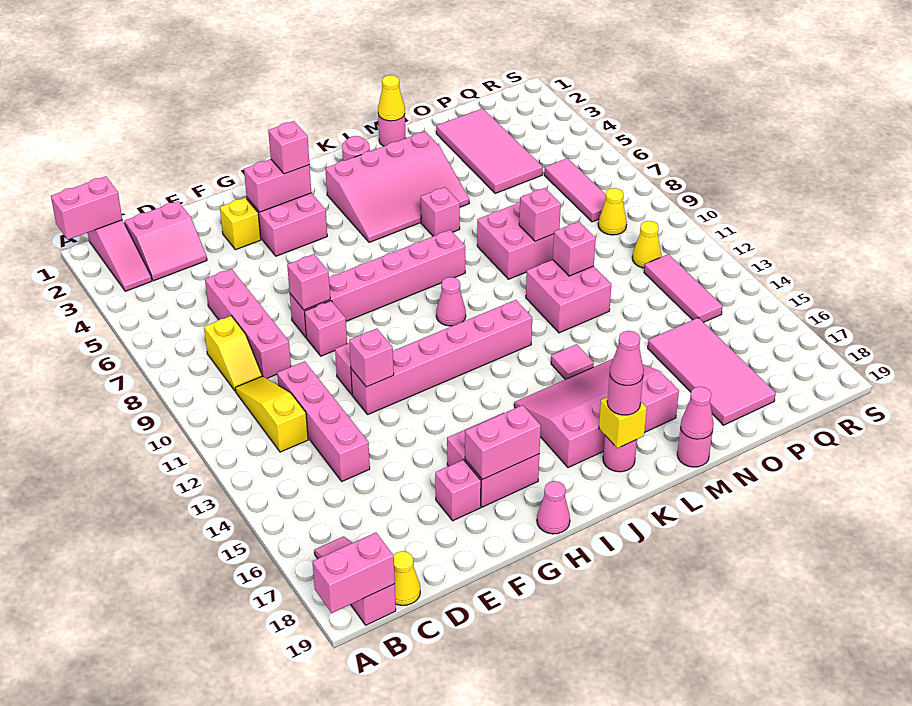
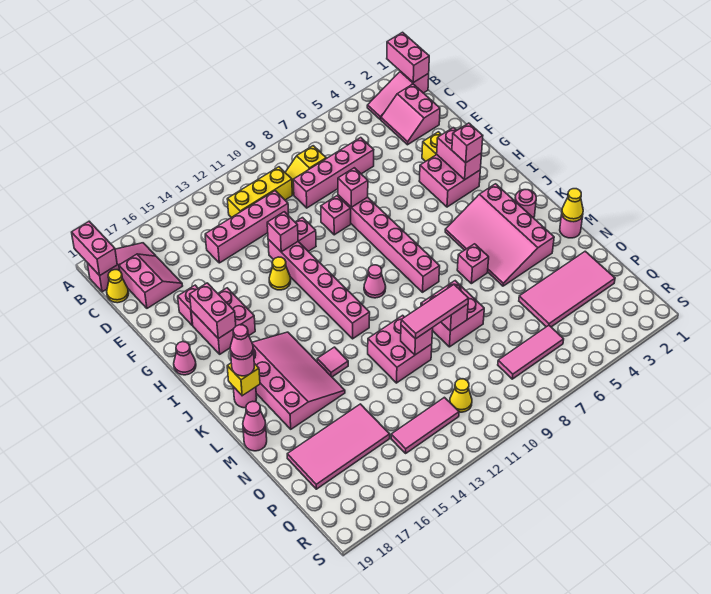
yellow slope C10:C12 level 1 top 12 -> yellow brick C10:C12 level 1
none -> pink slope C17:D18 level 1 top 18
none -> pink tile N9:N11 level 3
yellow cone Q9 level 1 -> yellow cone G13 level 1

